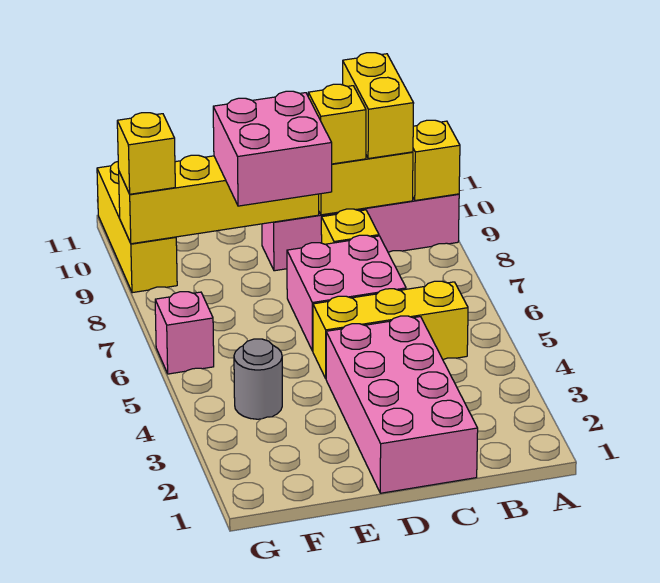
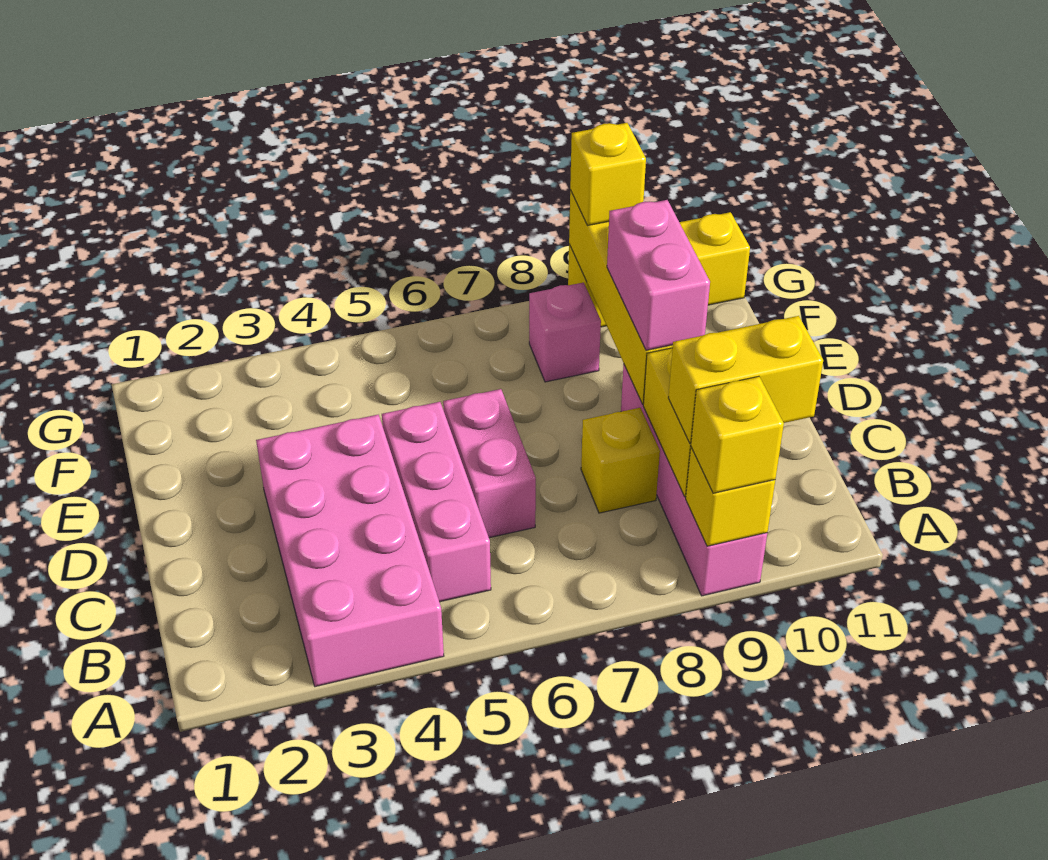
yellow brick B5:D5 level 1 -> pink brick B5:D5 level 1
pink brick C1:D4 level 1 -> pink brick A3:D4 level 1
pink brick C6:D7 level 1 -> pink brick C6:D6 level 1
yellow brick C9 level 3 -> yellow brick A9 level 3
pink brick D8:E9 level 3 -> pink brick D9:E9 level 3
grey round brick F4 level 1 -> none
pink brick G6 level 1 -> pink brick F8 level 1

